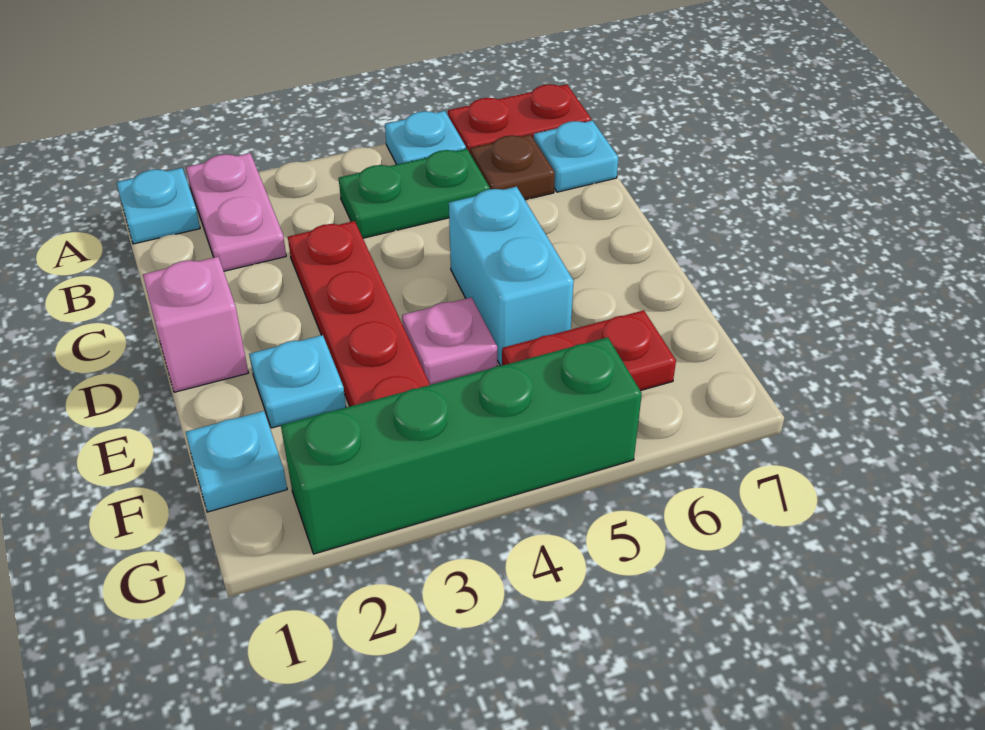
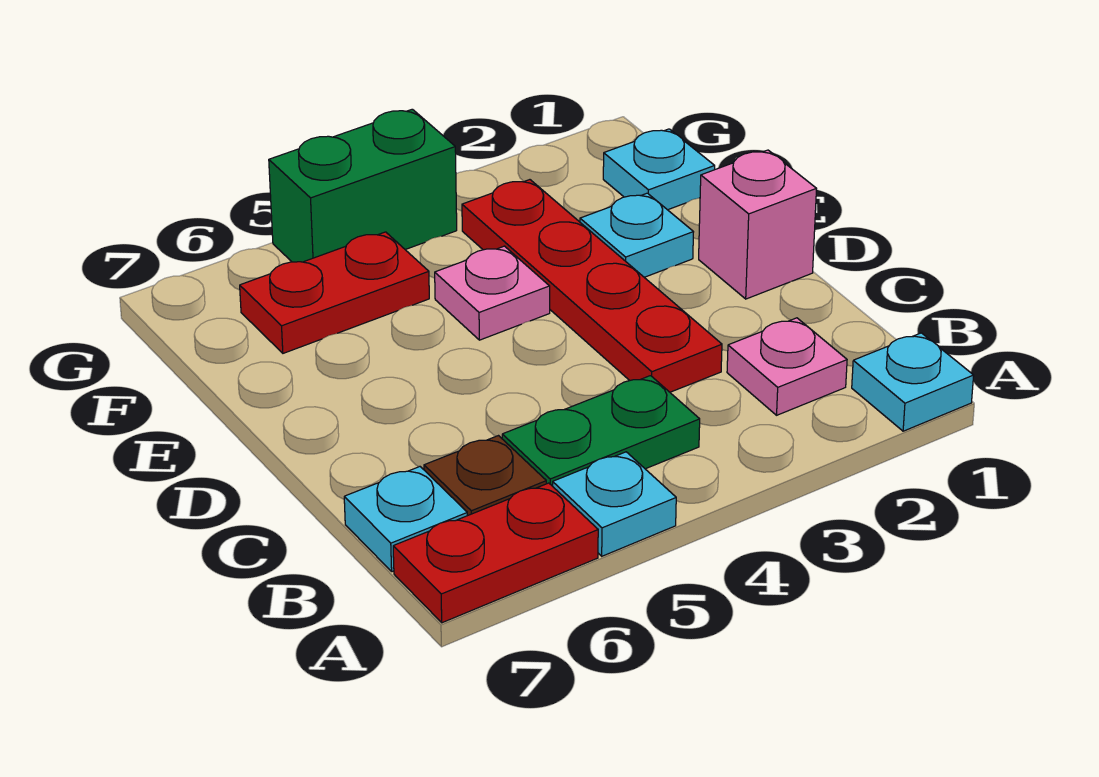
pink plate A2:B2 level 1 -> pink plate B2 level 1
cyan brick D5:E5 level 1 -> none
green brick G2:G5 level 1 -> green brick G4:G5 level 1

